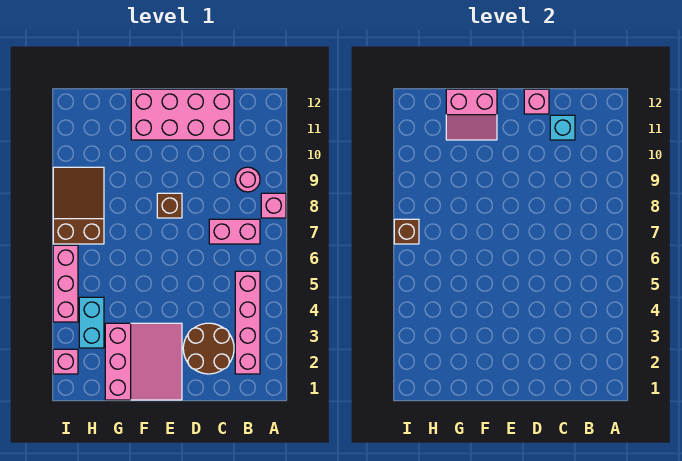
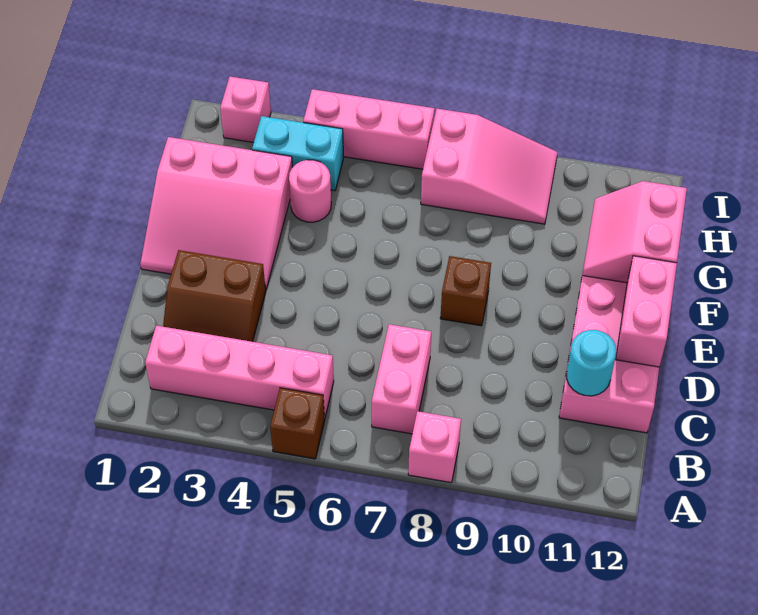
pink round brick B9 level 1 -> pink round brick G4 level 1
brown round brick C2:D3 level 1 -> brown slope C2:D3 level 1 top D
cyan brick C11 level 2 -> cyan round brick C11 level 2
pink brick D12 level 2 -> pink brick D12:E12 level 2
brown slope H7:I9 level 1 top 7 -> pink slope H7:I9 level 1 top 7
brown brick I7 level 2 -> brown brick A5 level 1

